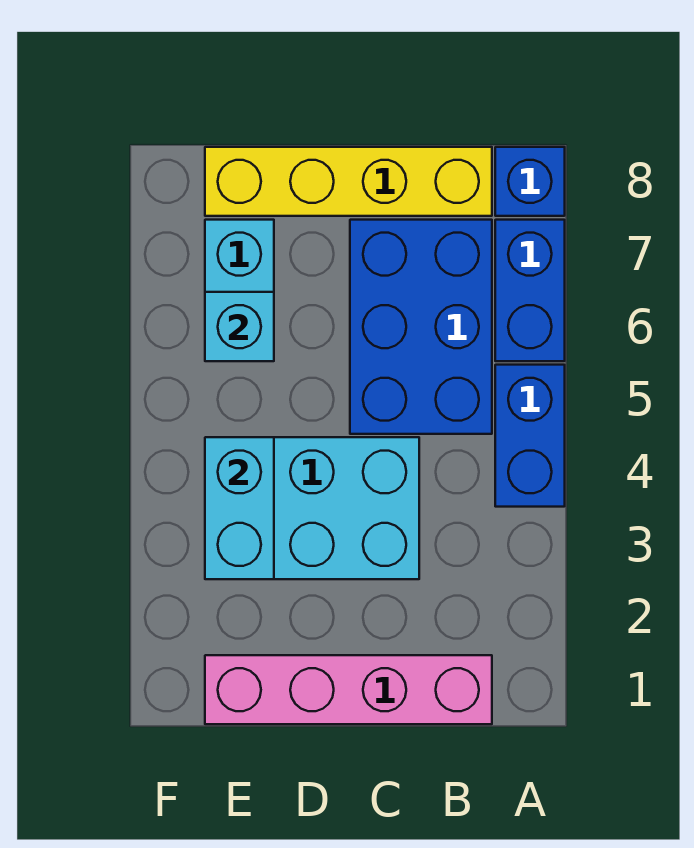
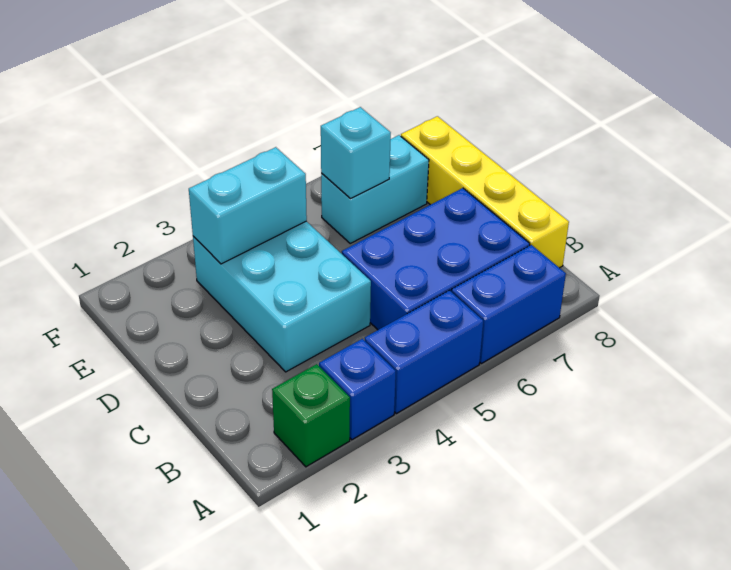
none -> green brick A2 level 1
blue brick A8 level 1 -> blue brick A3 level 1
pink brick B1:E1 level 1 -> none

